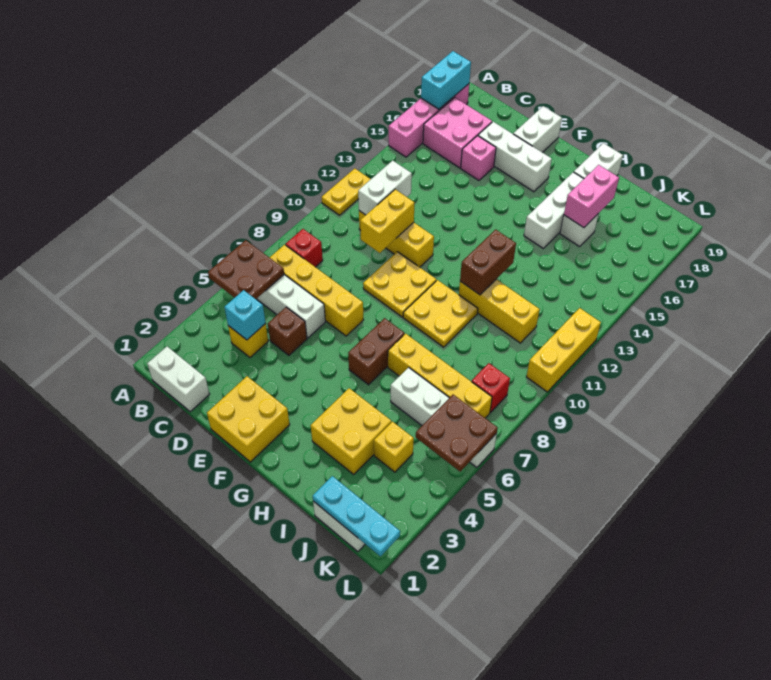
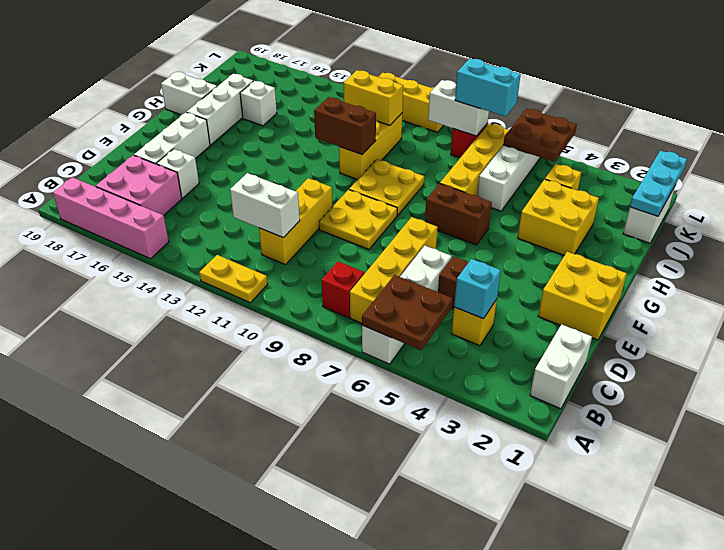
cyan brick A17:A18 level 2 -> cyan brick K7:K8 level 3
yellow brick D10:D11 level 2 -> yellow brick J11:J12 level 2
pink brick D16 level 1 -> white brick D16 level 1
white brick E18:E19 level 1 -> white brick K8:K9 level 2
white brick H15:H17 level 1 -> white brick G17:I17 level 1
pink brick I16:I17 level 2 -> none

